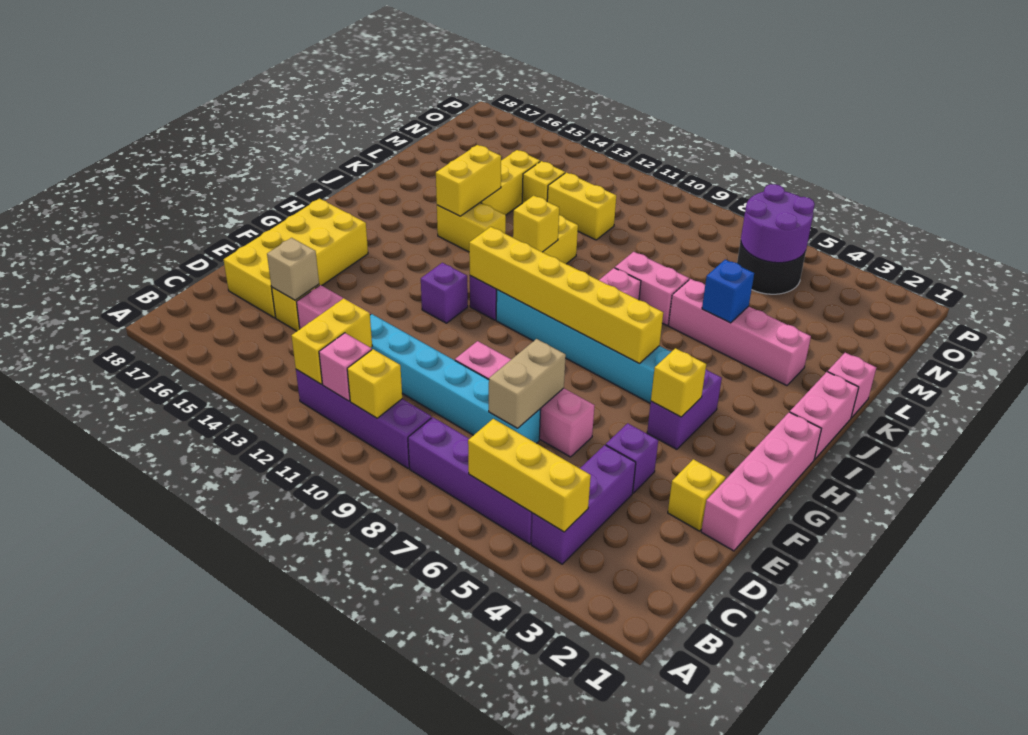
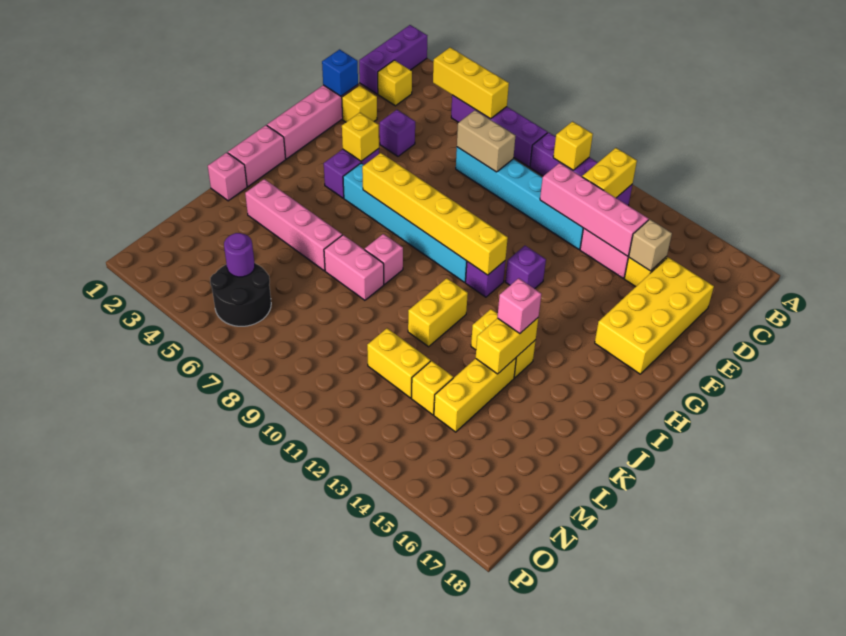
purple brick B4:D4 level 1 -> purple brick A1:C1 level 1
pink brick B11 level 2 -> pink brick J14 level 3
tan brick D7:E7 level 2 -> tan brick D7:D8 level 2
pink brick E6:E9 level 1 -> pink brick D11:D14 level 2
yellow brick J11 level 2 -> yellow brick C2 level 1
blue brick K5 level 2 -> blue brick E1 level 2
purple round brick N5:O6 level 2 -> purple round brick N5 level 2

